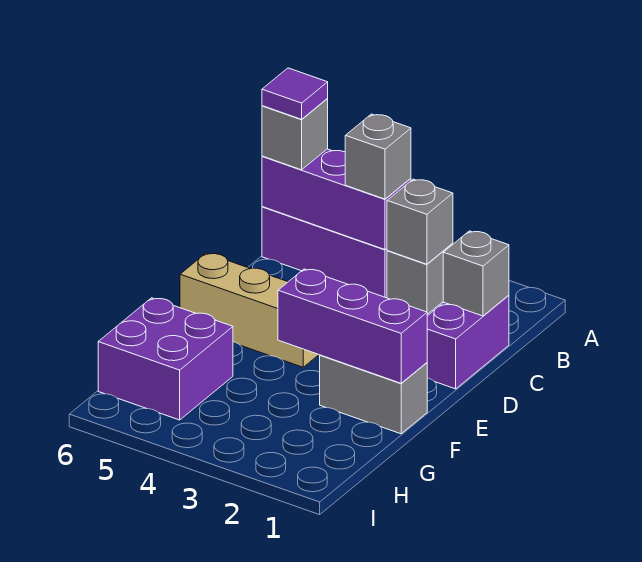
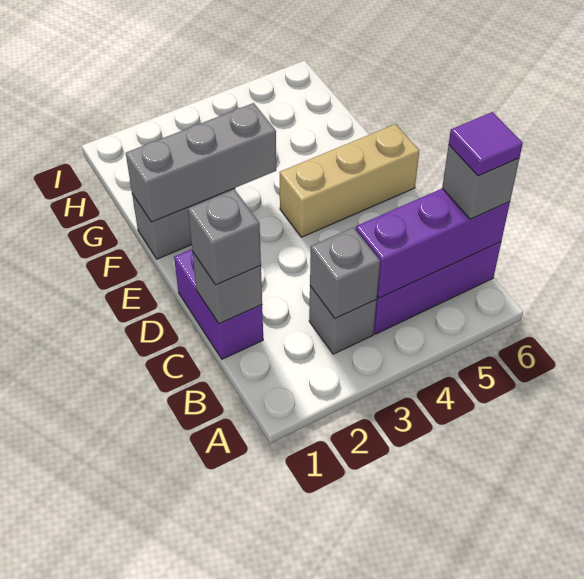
grey brick B4 level 3 -> grey brick C1 level 3
purple brick F1:F3 level 2 -> grey brick F1:F3 level 2
purple brick G5:H6 level 1 -> none

